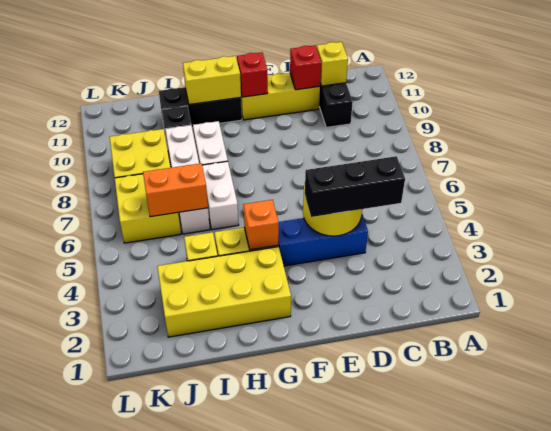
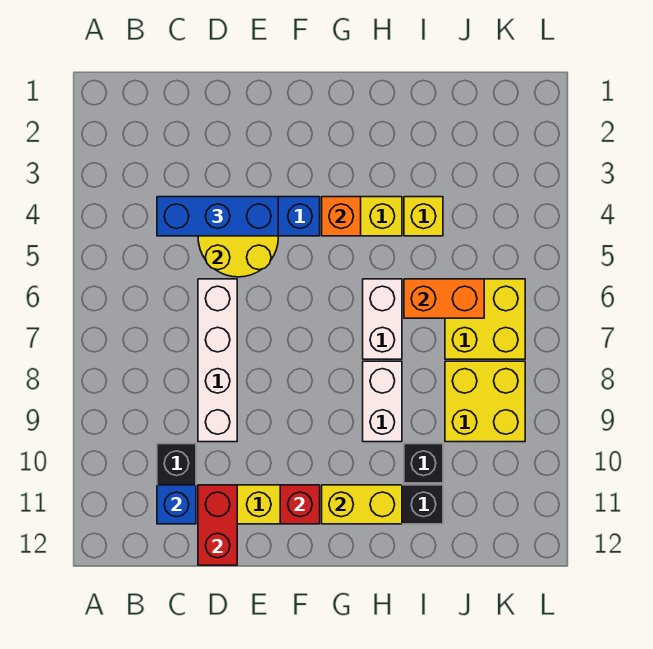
black brick C4:E4 level 3 -> blue brick C4:E4 level 3
yellow brick C11 level 2 -> blue brick C11 level 2
red brick D11 level 2 -> red brick D11:D12 level 2
yellow brick G2:J3 level 1 -> none
white brick I6:I9 level 1 -> white brick D6:D9 level 1

